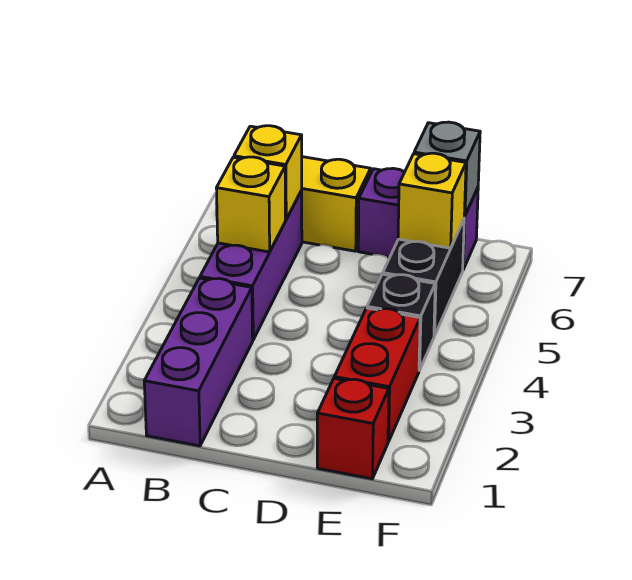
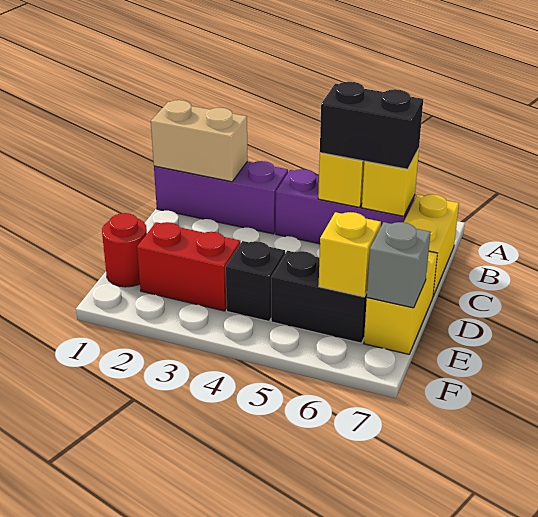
none -> tan brick B1:B2 level 2
none -> black brick B5:B6 level 3
purple brick D7:E7 level 1 -> yellow brick D7:E7 level 1
red brick E1 level 1 -> red round brick E1 level 1

